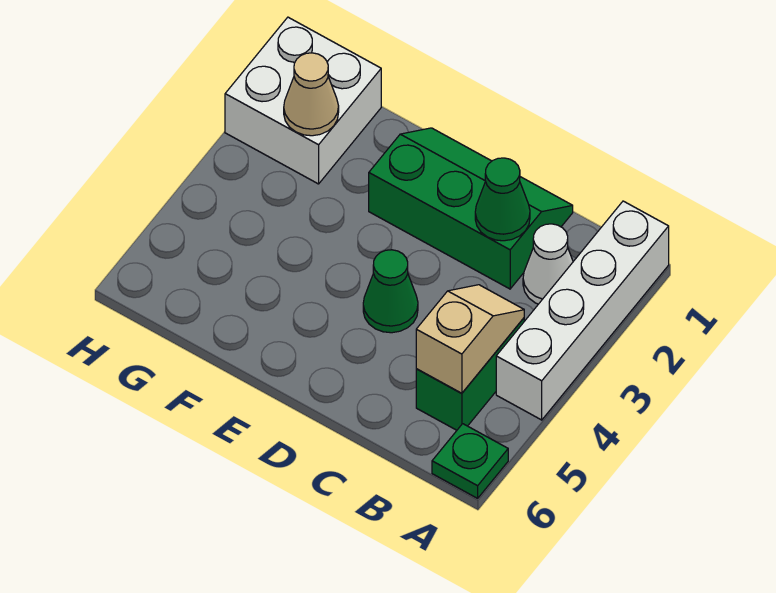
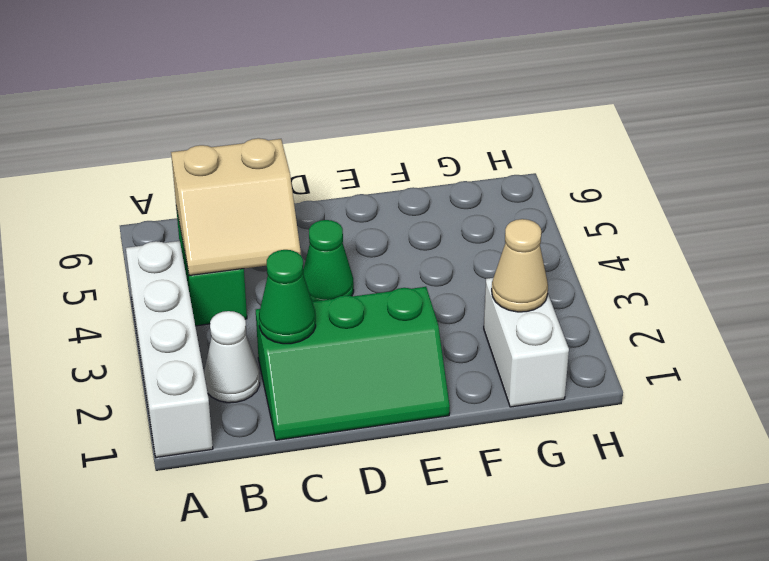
green plate A6 level 1 -> none
tan slope B4:B5 level 2 top 5 -> tan slope B4:C5 level 2 top 5
white brick G1:H2 level 1 -> white brick G1:G2 level 1

